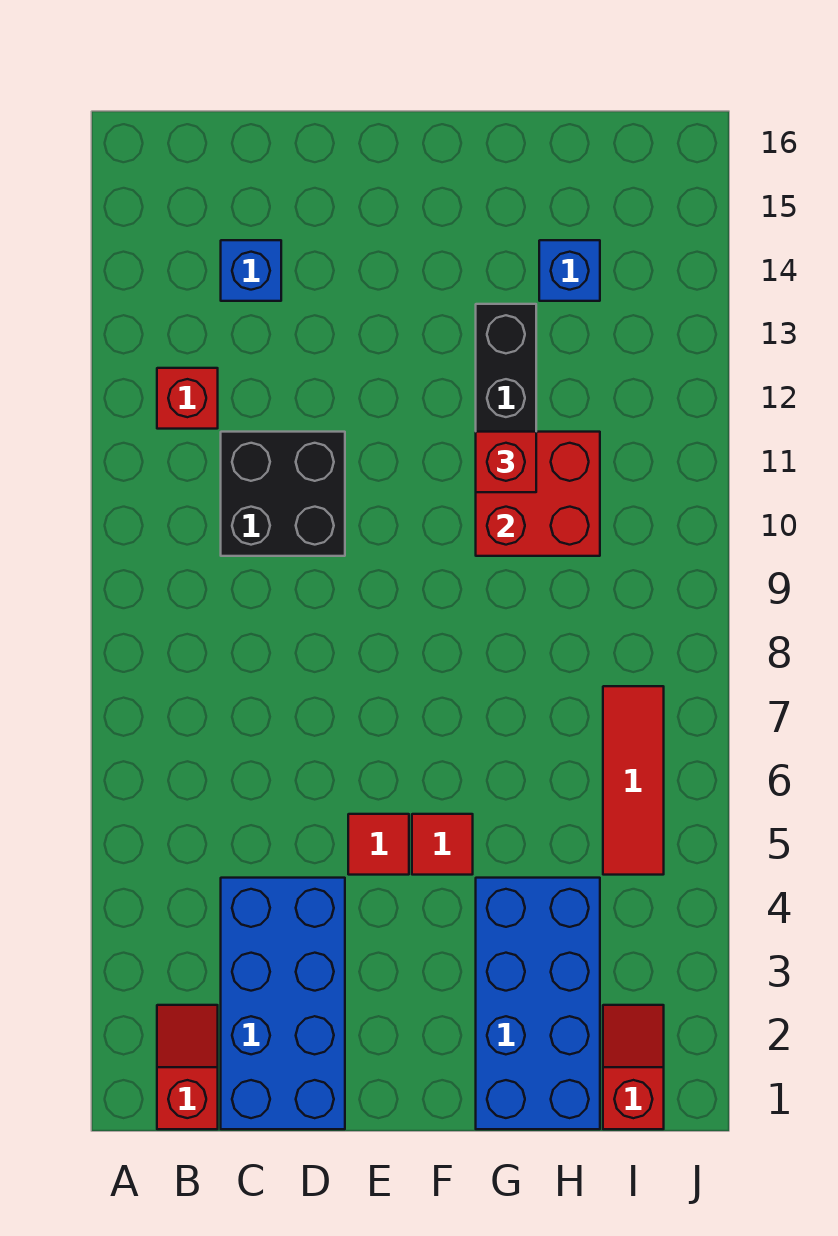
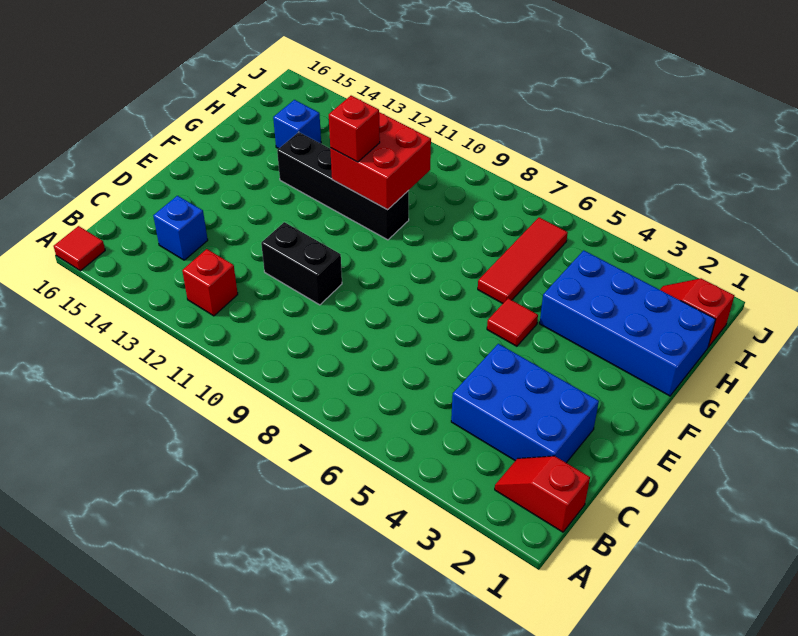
blue brick C1:D4 level 1 -> blue brick C2:D4 level 1
black brick C10:D11 level 1 -> black brick D10:D11 level 1
red tile E5 level 1 -> red tile A16 level 1
red tile I5:I7 level 1 -> red tile G6:I6 level 1

